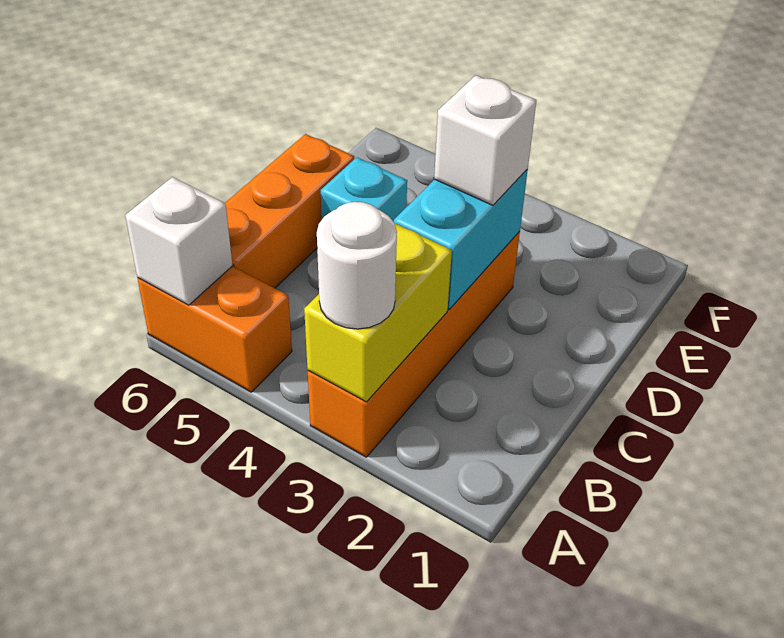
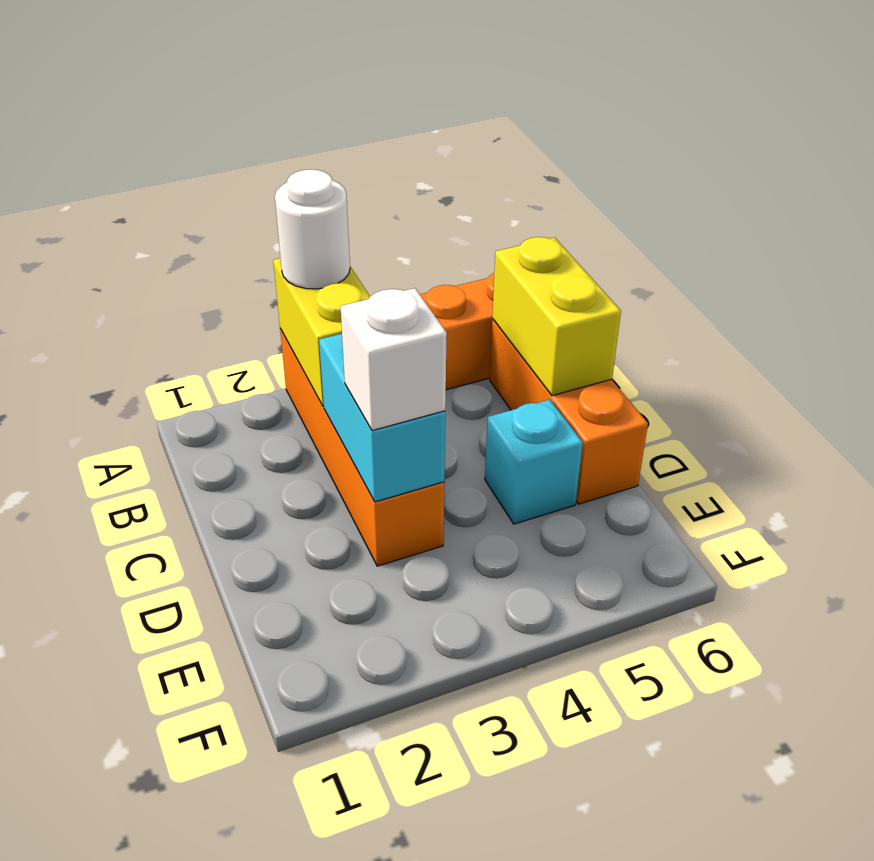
white brick A6 level 2 -> none
none -> yellow brick B6:C6 level 2

